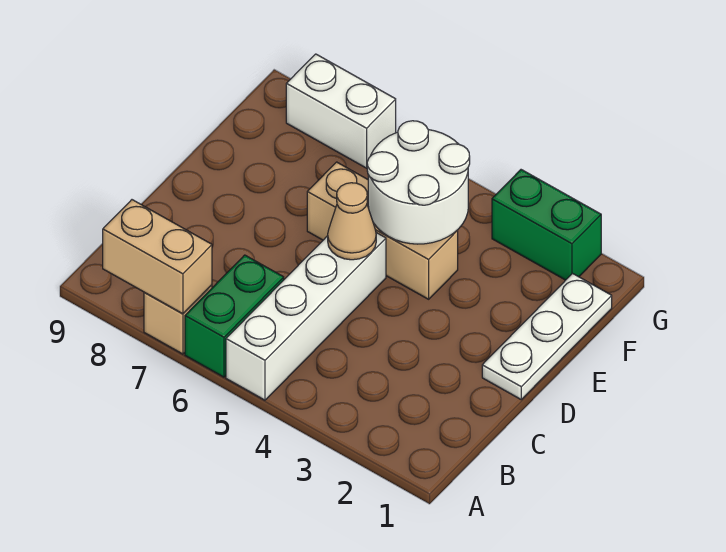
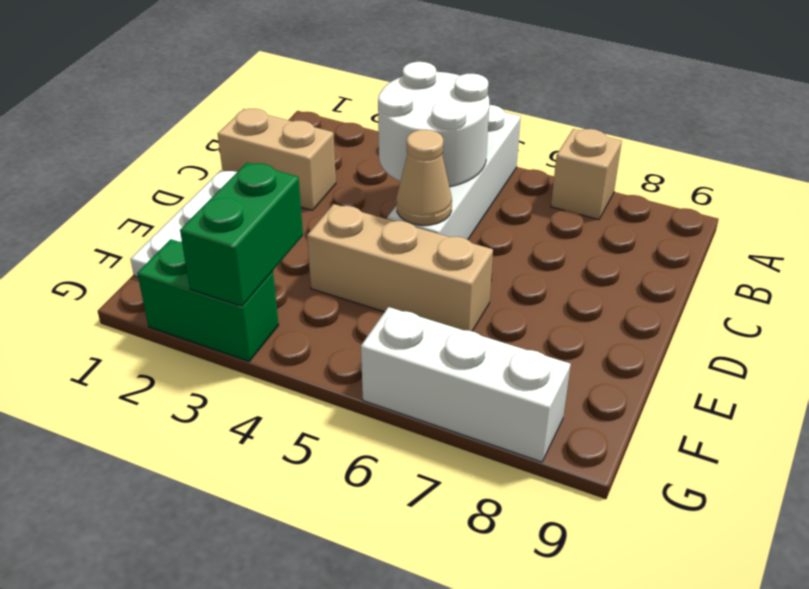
green brick A6:B6 level 1 -> green brick F3:G3 level 2
tan brick A7:A8 level 2 -> tan brick C1:C2 level 1
white round brick E4:F5 level 2 -> white round brick B4:C5 level 2
white brick G7:G8 level 1 -> white brick G6:G8 level 1

